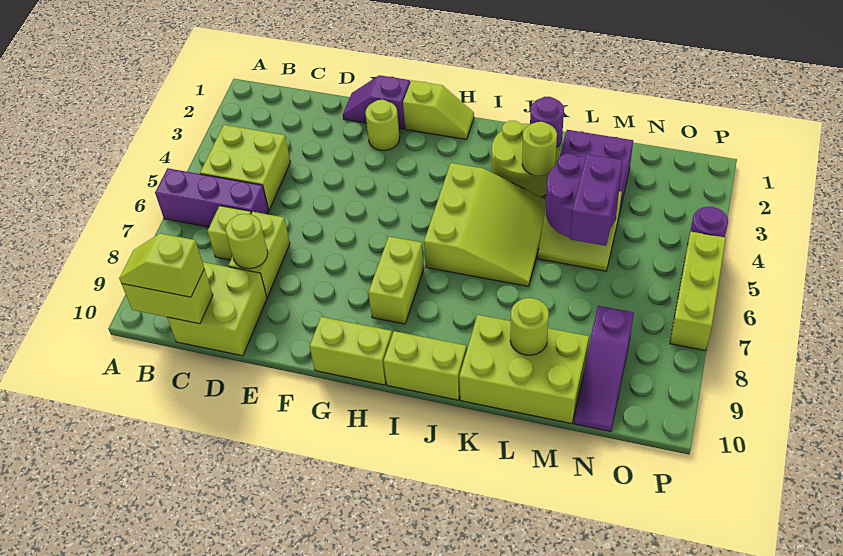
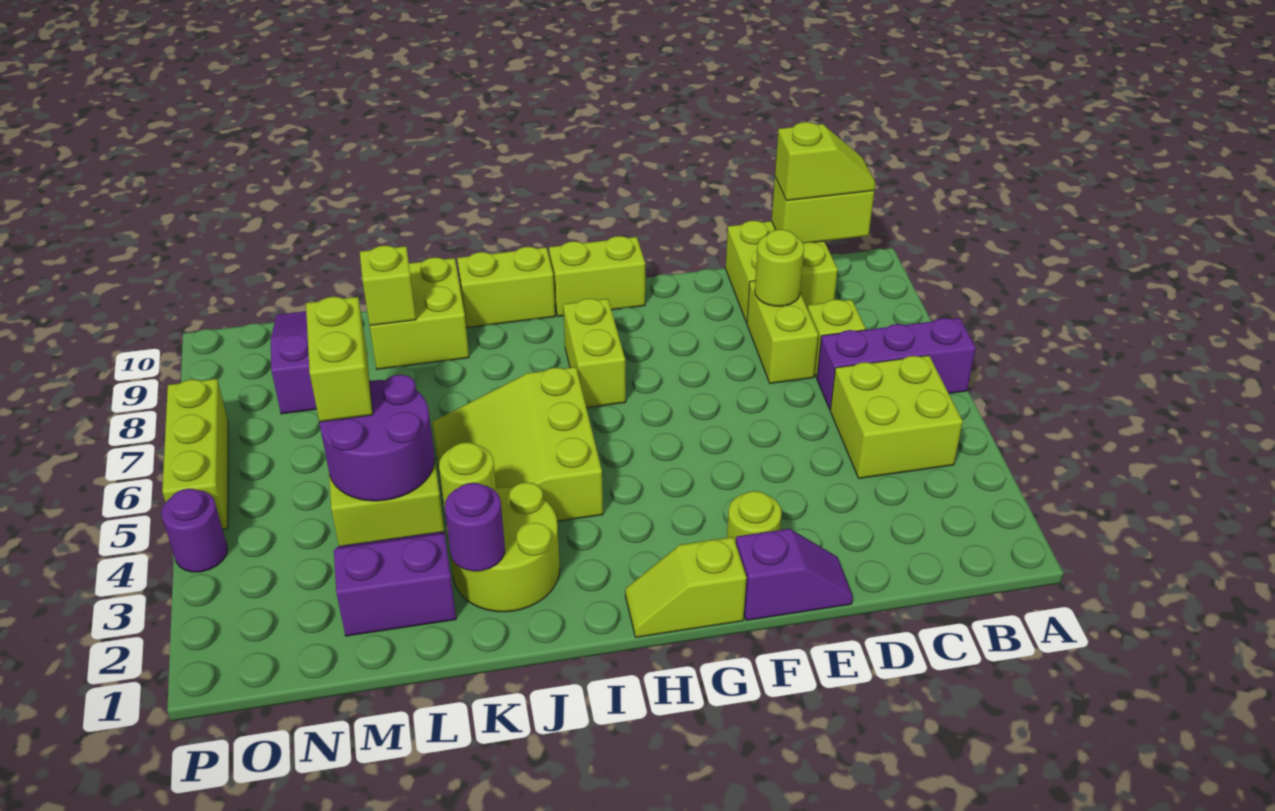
lime brick K9:M10 level 1 -> lime brick K9:L10 level 1
lime round brick L9 level 2 -> lime brick L9 level 2
purple brick M5:M6 level 3 -> lime brick M5:M6 level 3

